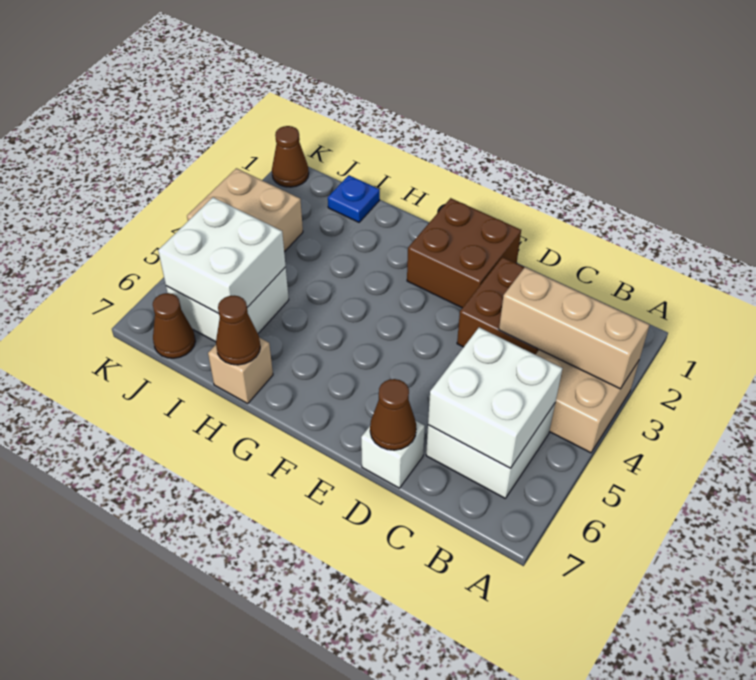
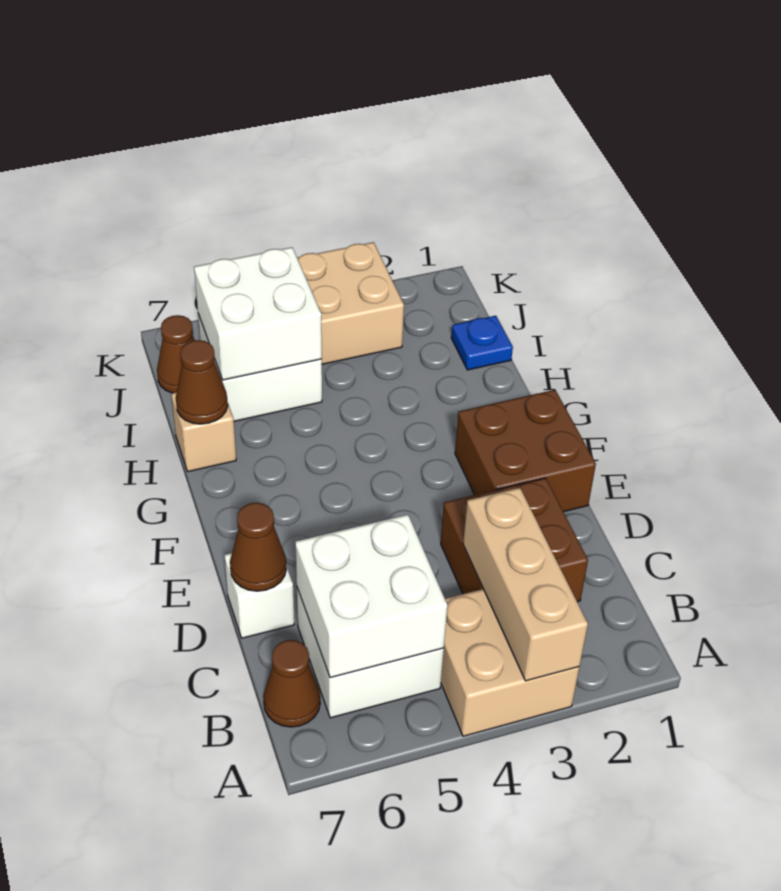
brown cone K1 level 1 -> brown cone B7 level 1

